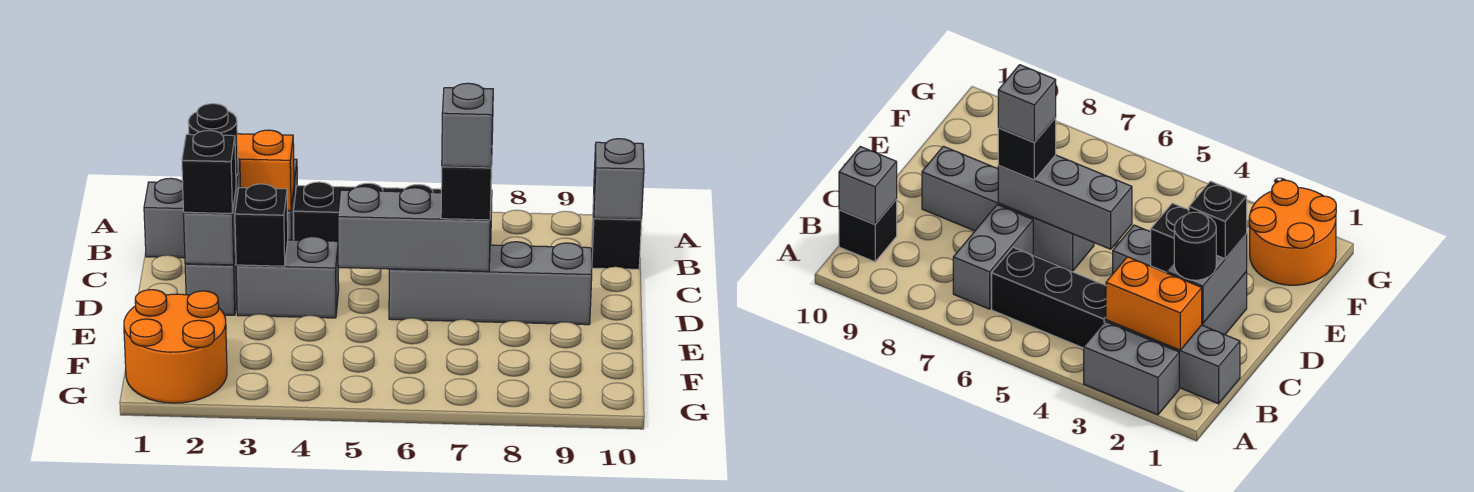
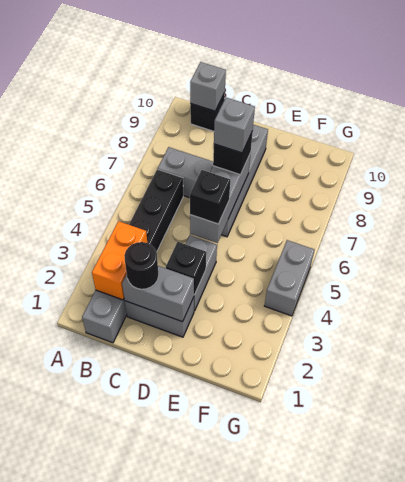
grey brick A2:A3 level 1 -> grey brick G4:G5 level 1
black brick D2 level 3 -> black brick D5 level 3
orange round brick F1:G2 level 1 -> none

